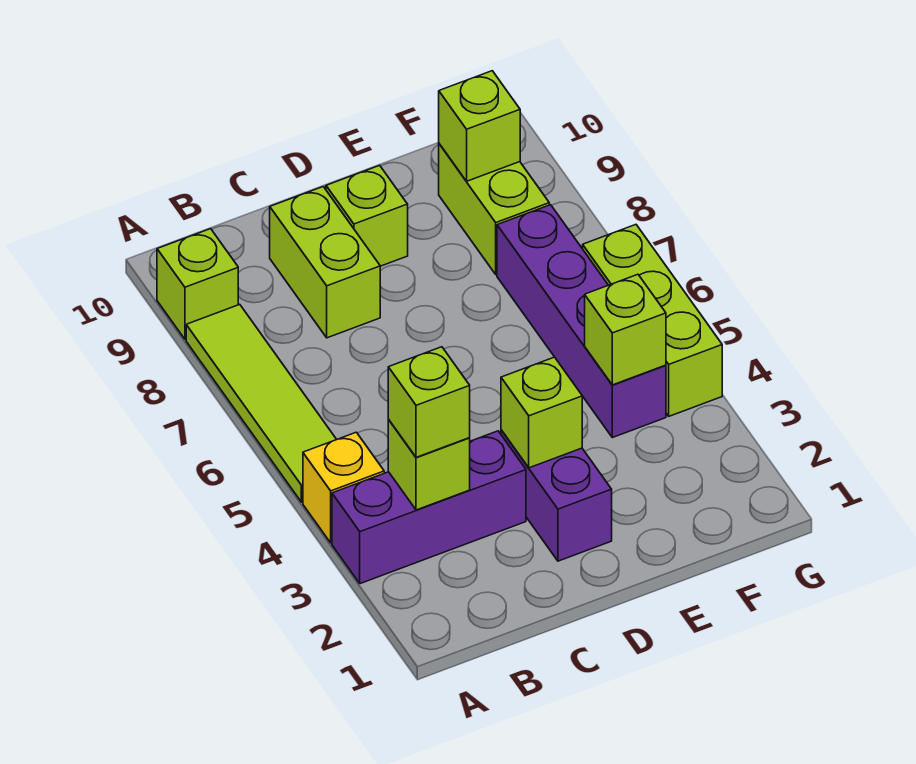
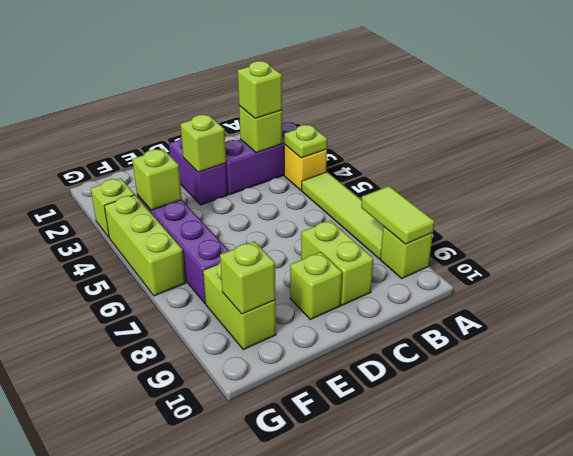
none -> lime plate A4 level 2
none -> lime tile A8:A9 level 2
none -> lime brick G3 level 1

